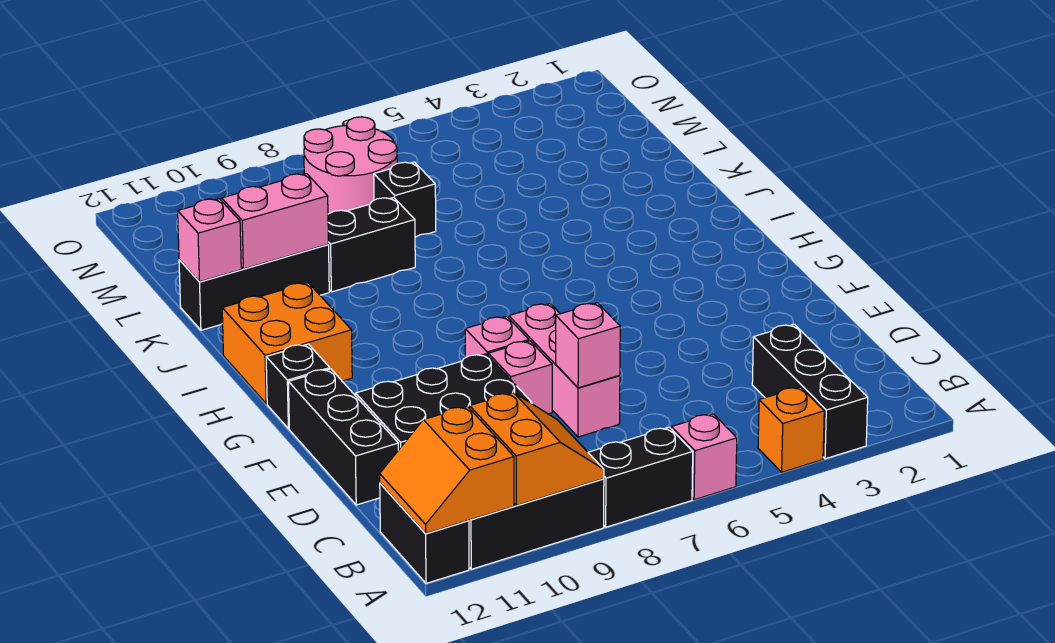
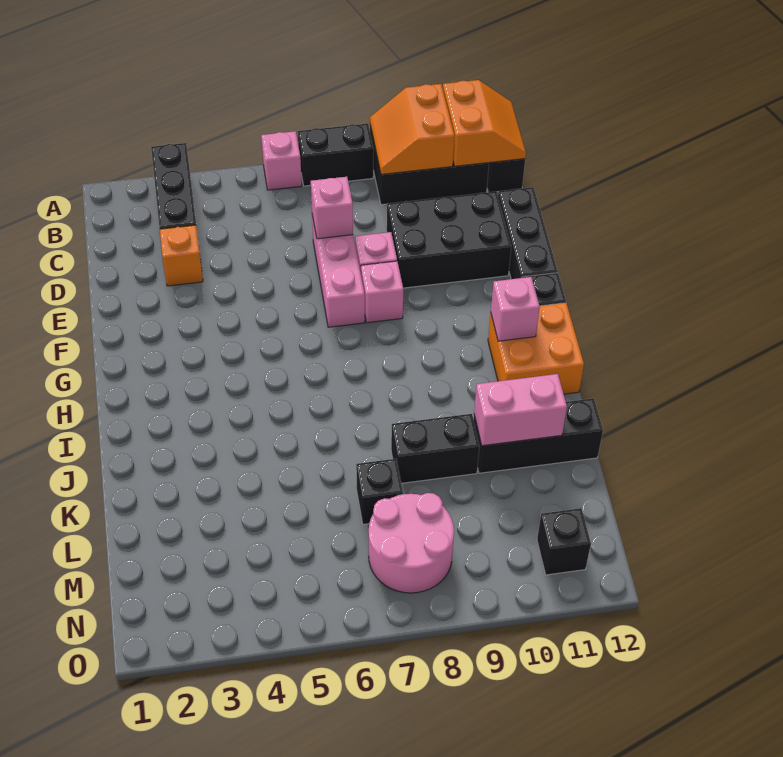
orange brick A4 level 1 -> orange brick D3 level 1
pink brick K12 level 2 -> pink brick H11 level 2
none -> black brick N11 level 1

